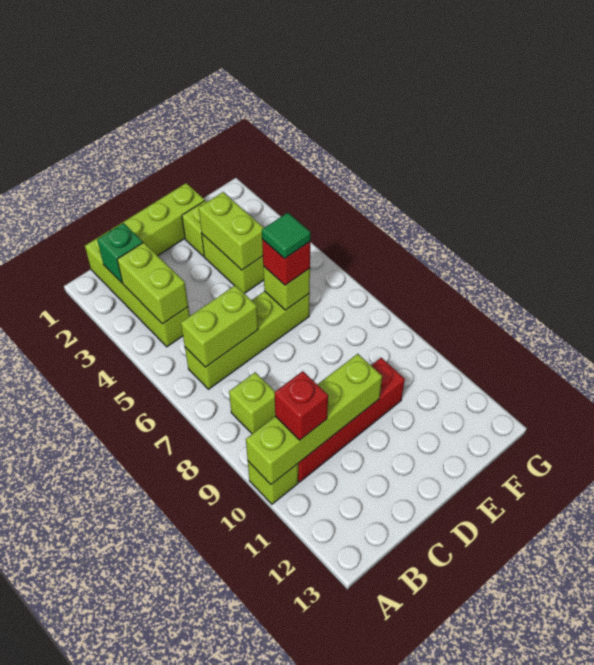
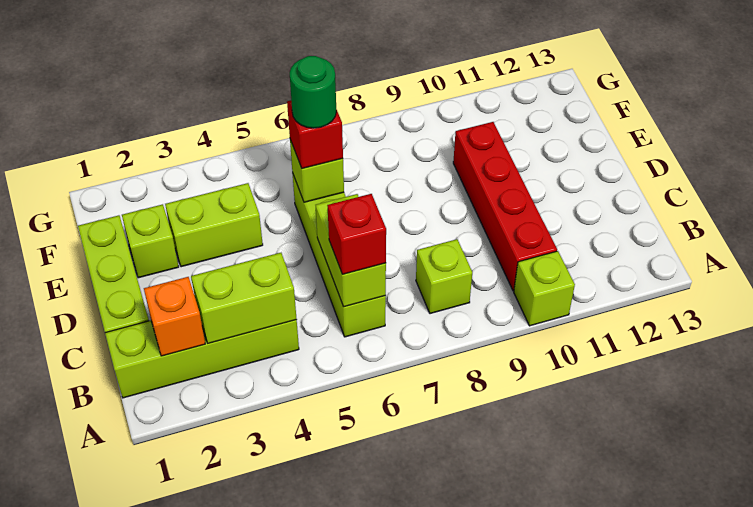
lime brick A10:D10 level 2 -> none
green brick B2 level 2 -> orange brick B2 level 2
red brick B10 level 3 -> red brick B6 level 3
lime brick E3:E4 level 2 -> none
green tile E6 level 4 -> green round brick E6 level 4

